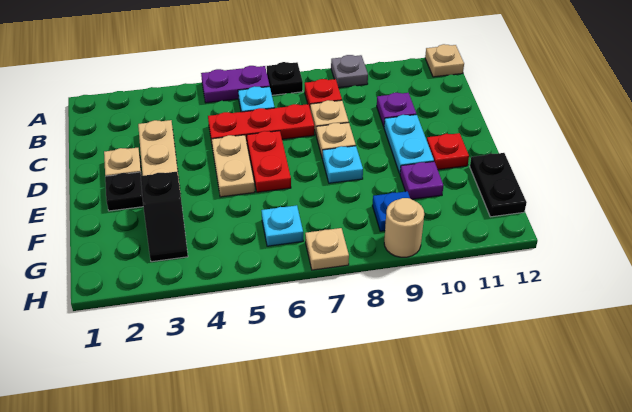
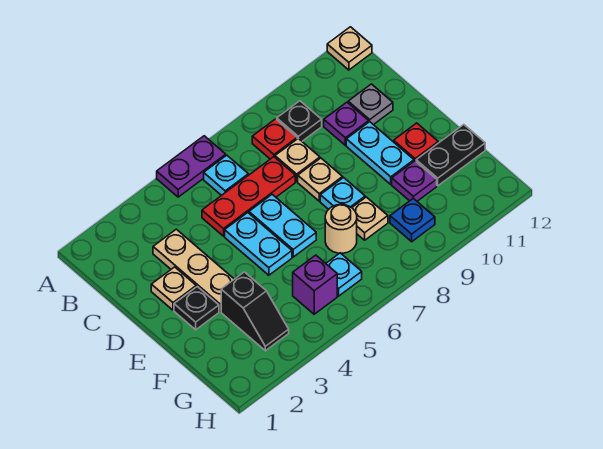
black plate A7 level 1 -> black plate B9 level 1
grey plate A9 level 1 -> grey plate C11 level 1
tan plate D5:E5 level 1 -> cyan plate D5:E5 level 1
red plate D6:E6 level 1 -> cyan plate D6:E6 level 1
black plate F12:G12 level 1 -> black plate F11:F12 level 1
none -> purple brick G5 level 1
tan plate H7 level 1 -> tan plate F8 level 1
tan round brick H9 level 1 -> tan round brick F7 level 1

